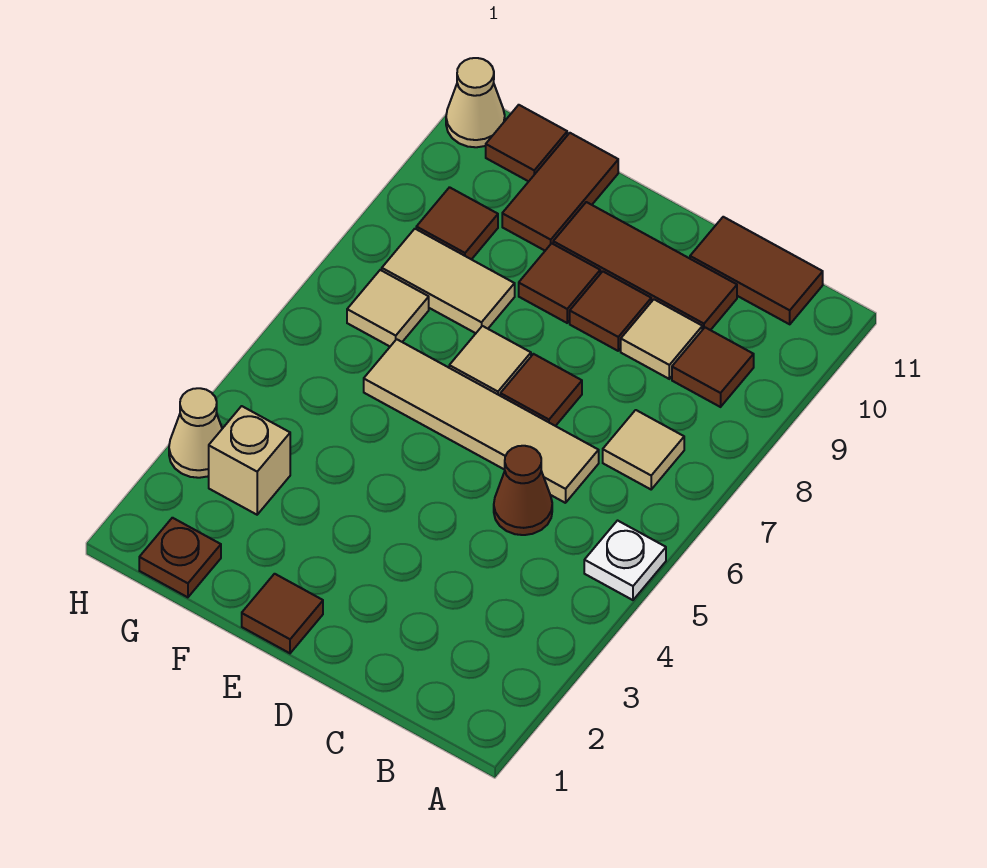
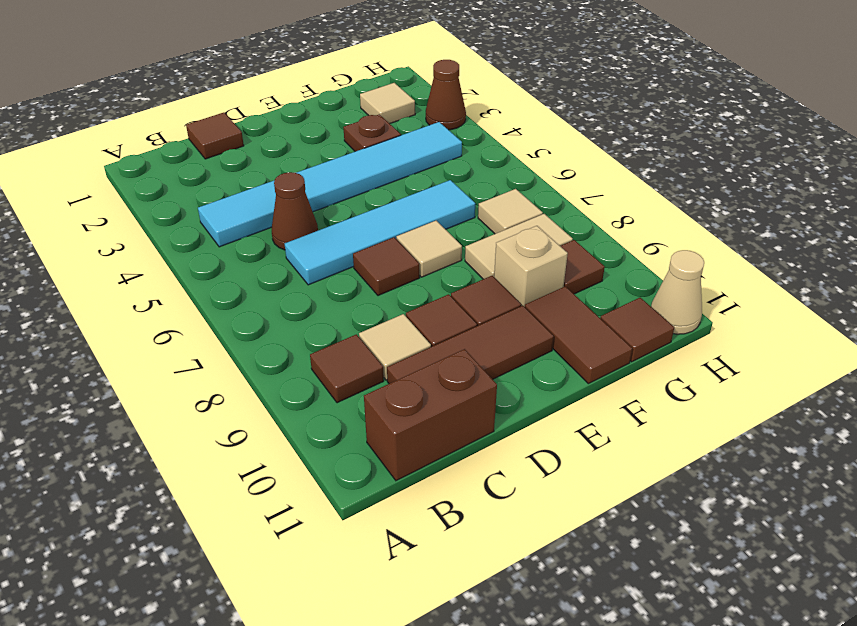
white plate A5 level 1 -> none
none -> cyan tile B4:G4 level 1
tan tile B7 level 1 -> tan tile G2 level 1
brown tile B11:C11 level 1 -> brown brick B11:C11 level 1
tan tile C6:F6 level 1 -> cyan tile C6:F6 level 1
brown tile E1 level 1 -> brown tile C1 level 1
brown plate G1 level 1 -> brown plate F3 level 1
tan brick G3 level 1 -> tan brick F9 level 1
tan cone H3 level 1 -> brown cone H3 level 1

